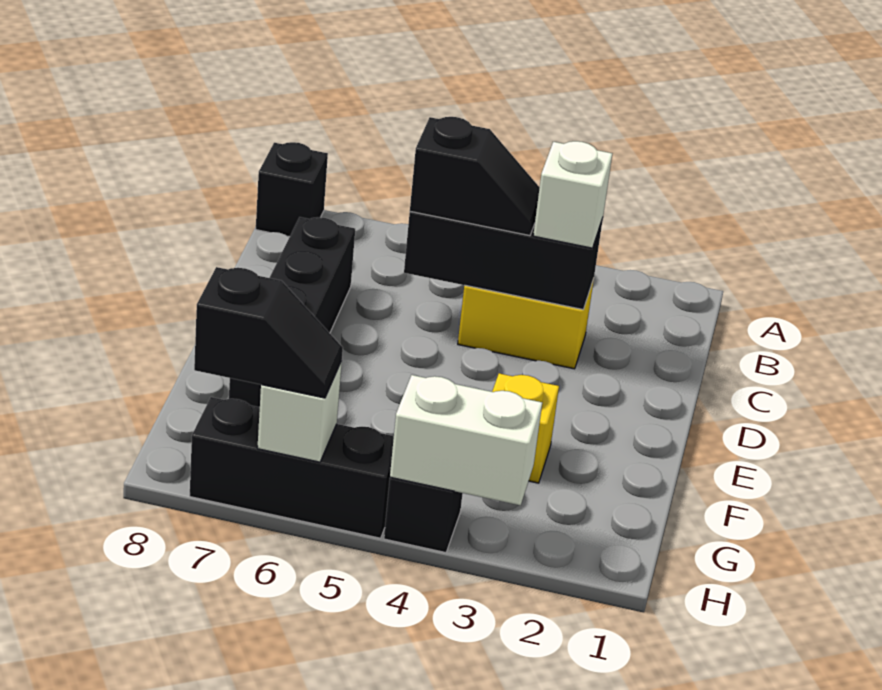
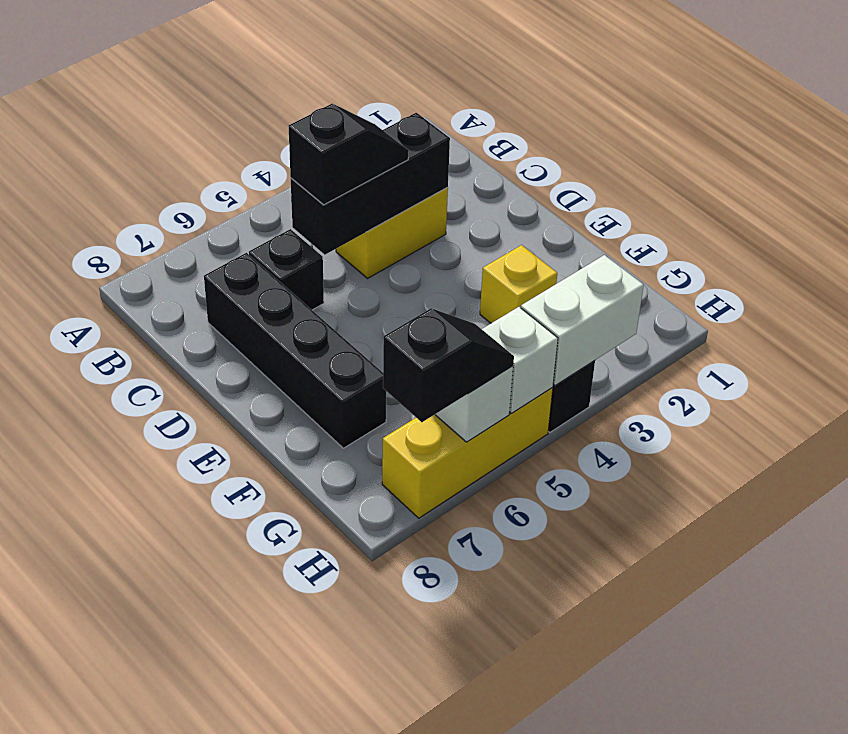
black brick A8 level 1 -> black brick C6 level 1
white brick C3 level 3 -> white brick H5 level 2
black brick H5:H7 level 1 -> yellow brick H5:H7 level 1

